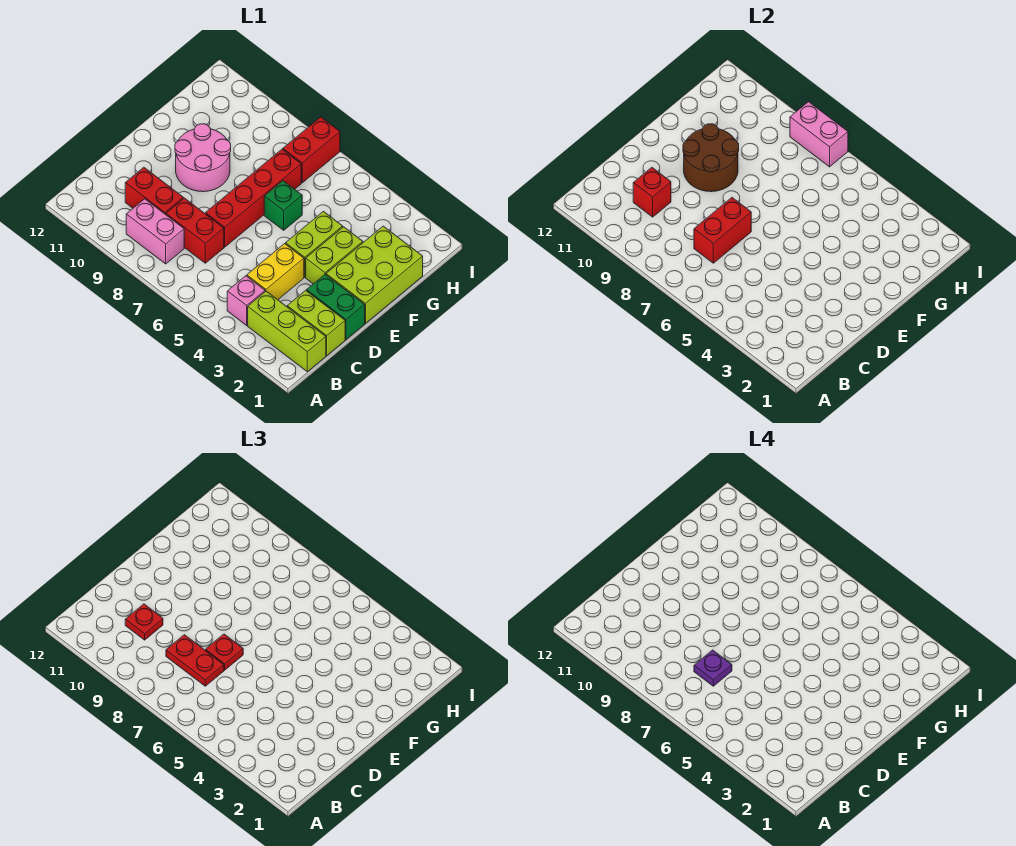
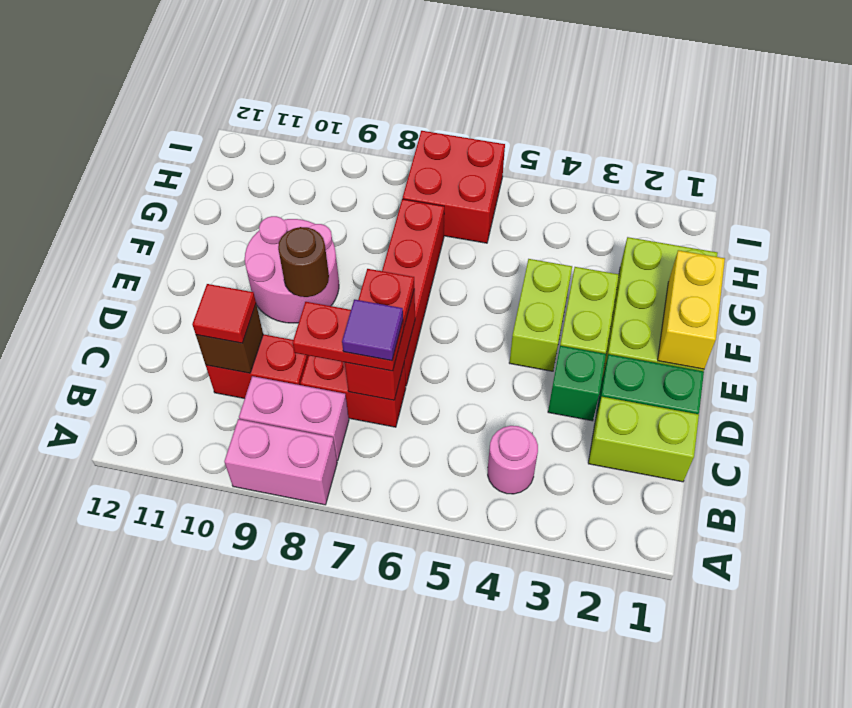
lime brick B1:B3 level 1 -> none
pink brick B4 level 1 -> pink round brick B4 level 1
yellow brick C4:D4 level 1 -> yellow brick E1:F1 level 2
purple plate C7 level 4 -> purple tile C7 level 4
red brick C10 level 2 -> brown brick C10 level 2
red plate C10 level 3 -> red tile C10 level 3
brown round brick E9:F10 level 2 -> brown round brick E9 level 2
green brick F6 level 1 -> green brick D3 level 1
red brick H7:I7 level 1 -> red brick H6:I7 level 1
pink brick I7:I8 level 2 -> pink brick A8:A9 level 1

